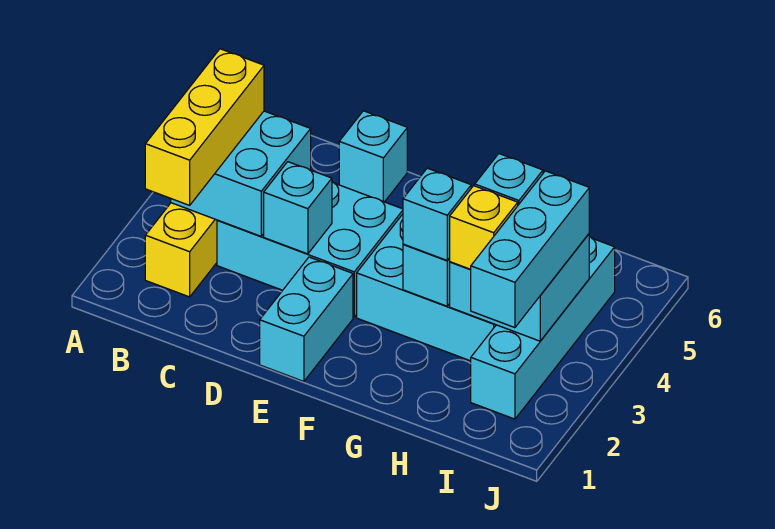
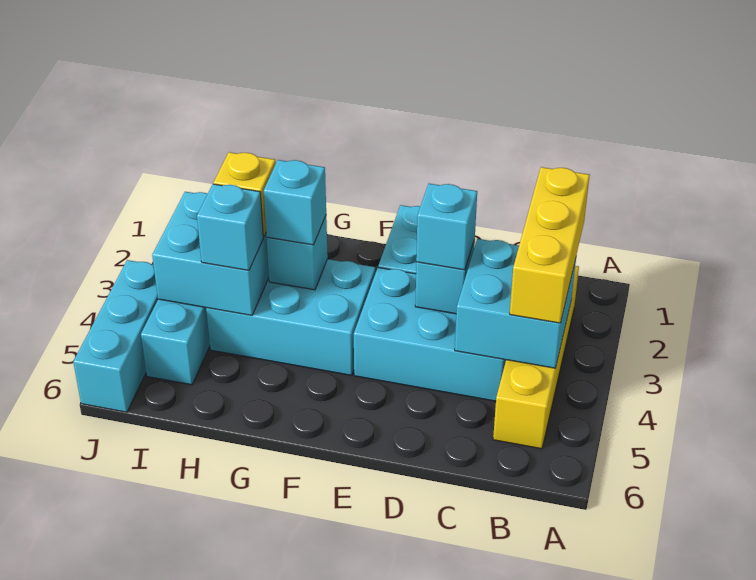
cyan brick D6 level 1 -> cyan brick D3 level 3
cyan brick I2:I4 level 3 -> cyan brick J4:J6 level 1

